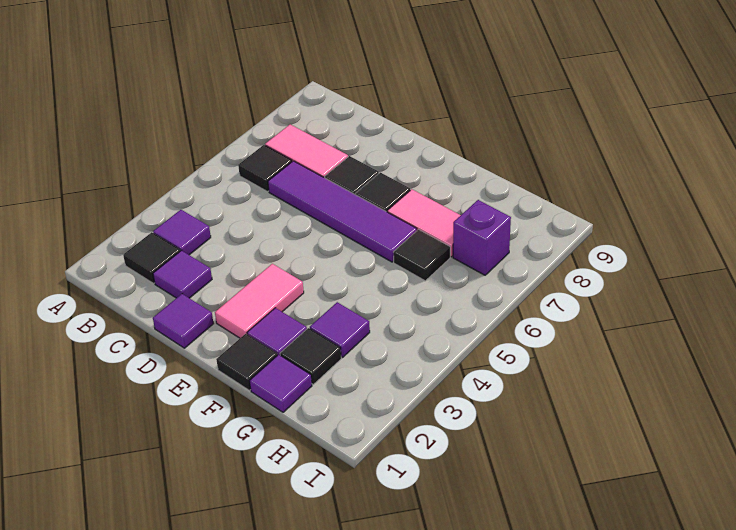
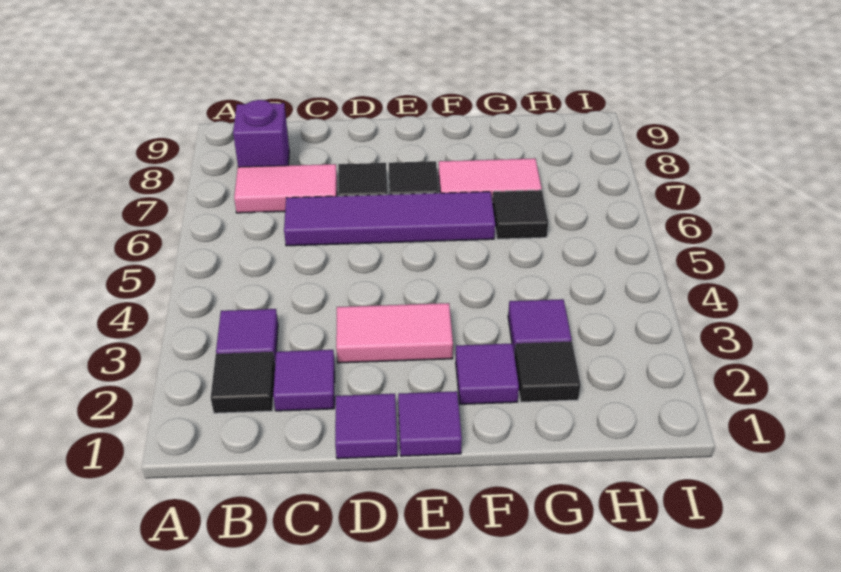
black tile B6 level 1 -> none
pink tile E2:E3 level 1 -> pink tile D3:E3 level 1
black tile F1 level 1 -> none
purple tile G1 level 1 -> purple tile E1 level 1
purple brick H7 level 1 -> purple brick B8 level 1

